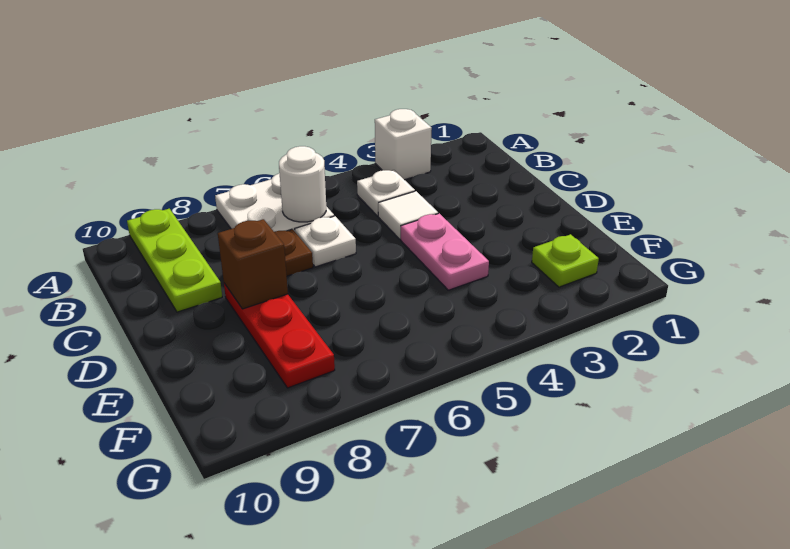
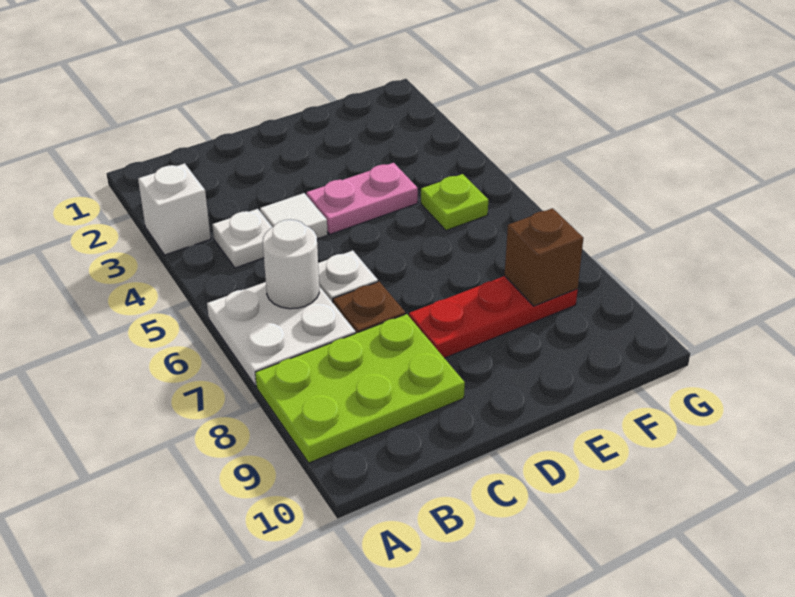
lime plate A9:C9 level 1 -> lime plate A8:C9 level 1
brown brick D8 level 2 -> brown brick F8 level 2
lime plate F2 level 1 -> lime plate F5 level 1

